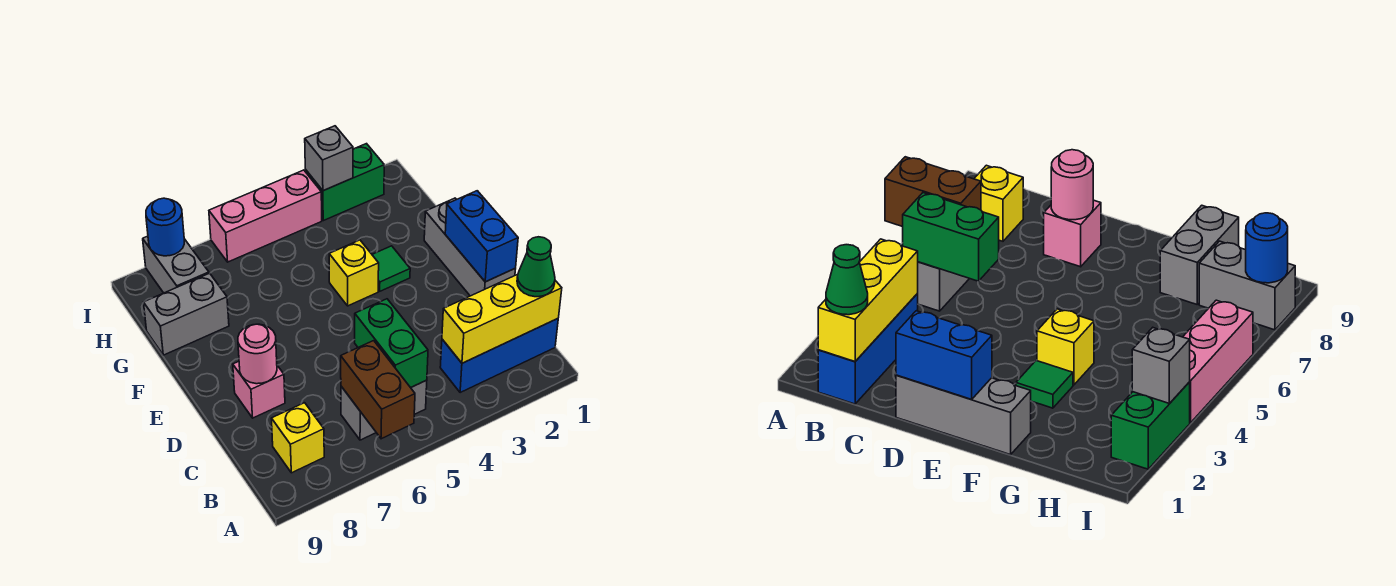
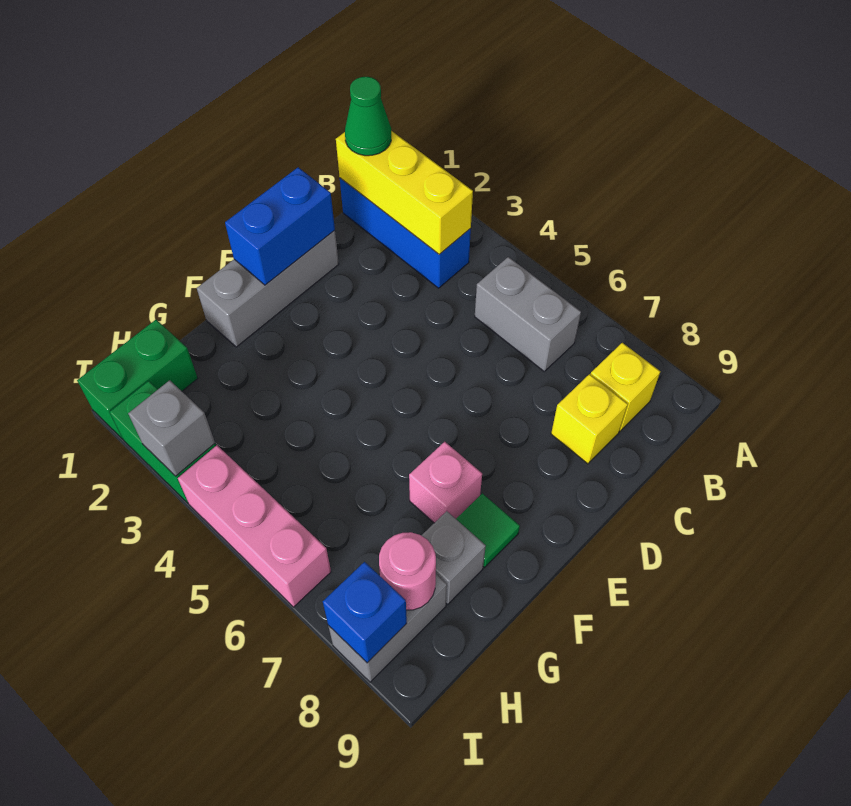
brown brick A6:B6 level 2 -> none
green brick B5:C5 level 2 -> green brick H1:I1 level 1
pink brick D8 level 1 -> pink brick F7 level 1
pink round brick D8 level 2 -> pink round brick H8 level 2
green tile F3 level 1 -> green tile F8 level 1
yellow brick F4 level 1 -> yellow brick C8 level 1
grey brick G8:G9 level 1 -> grey brick G8 level 1
blue round brick I8 level 2 -> blue brick I8 level 2

